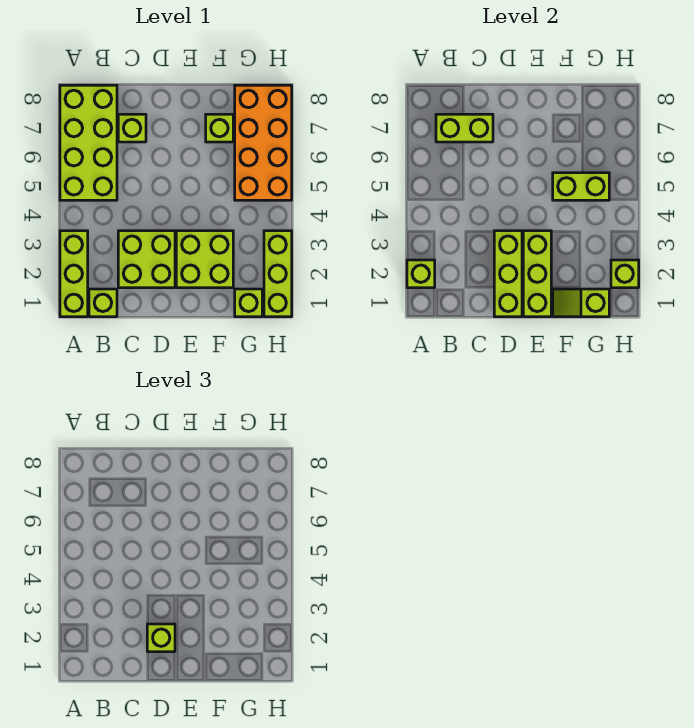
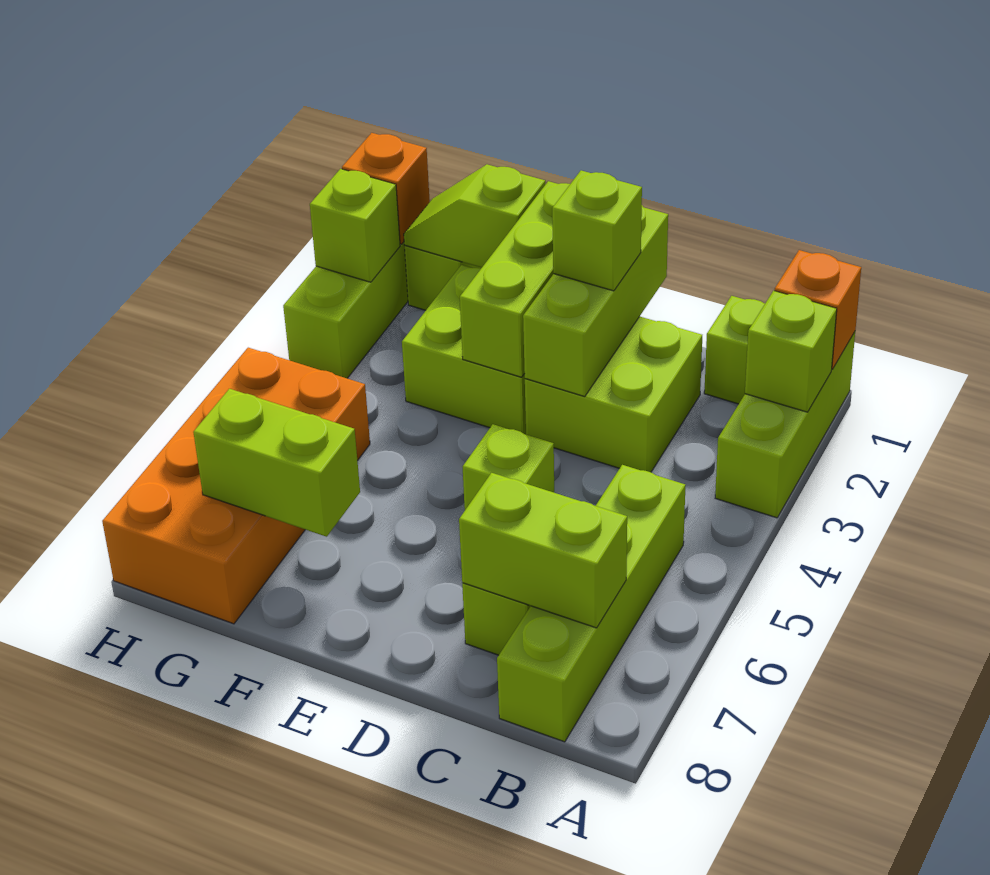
none -> orange brick A1 level 2
lime brick A5:B8 level 1 -> lime brick B5:B8 level 1
lime slope F1:G1 level 2 top G -> lime slope F1:G1 level 2 top F
lime brick F5:G5 level 2 -> lime brick F7:G7 level 2
lime brick F7 level 1 -> lime brick D5 level 1
none -> orange brick H1 level 2

